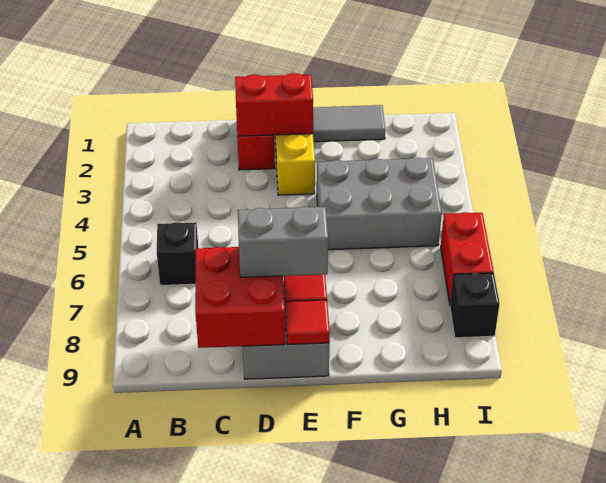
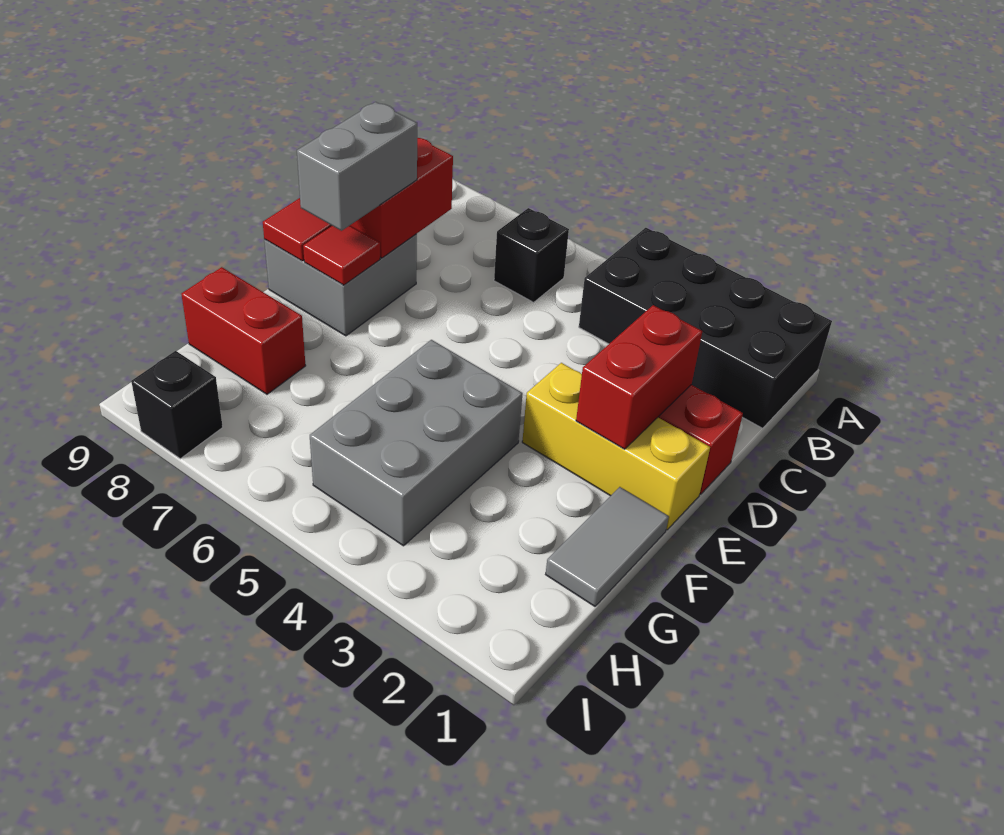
none -> black brick A1:B4 level 1
red brick I6:I7 level 1 -> red brick G8:G9 level 1

